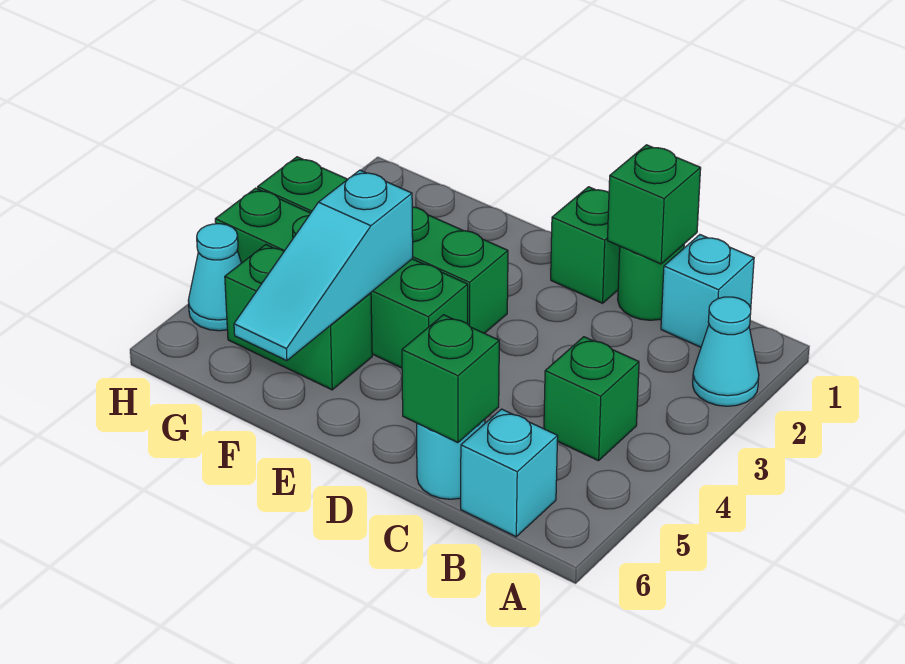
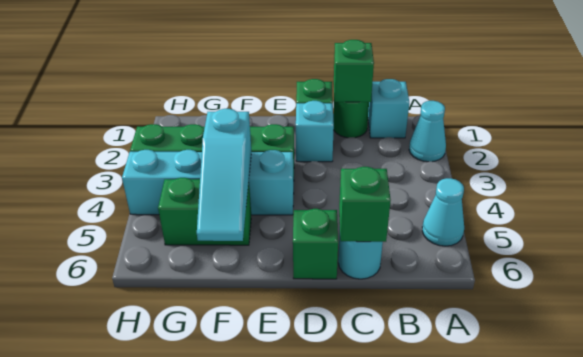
green brick B4 level 1 -> green brick D6 level 1
cyan brick B6 level 1 -> cyan brick D2 level 1
green brick E4:H4 level 1 -> cyan brick E4:H4 level 1
cyan cone H5 level 1 -> cyan cone A5 level 1

